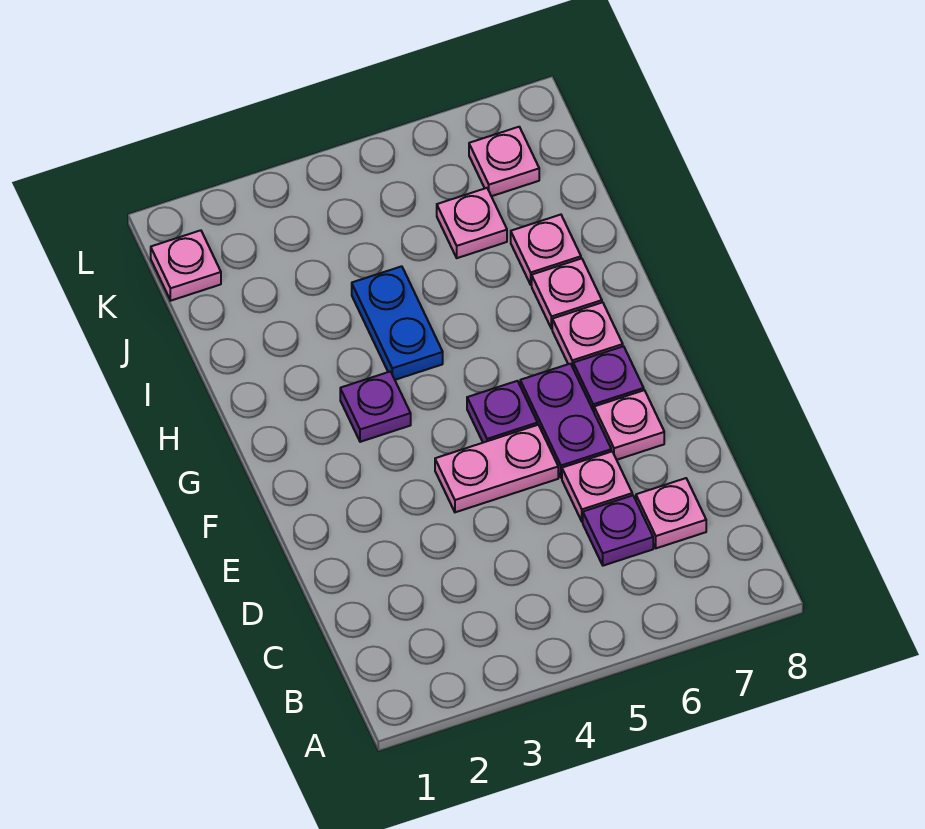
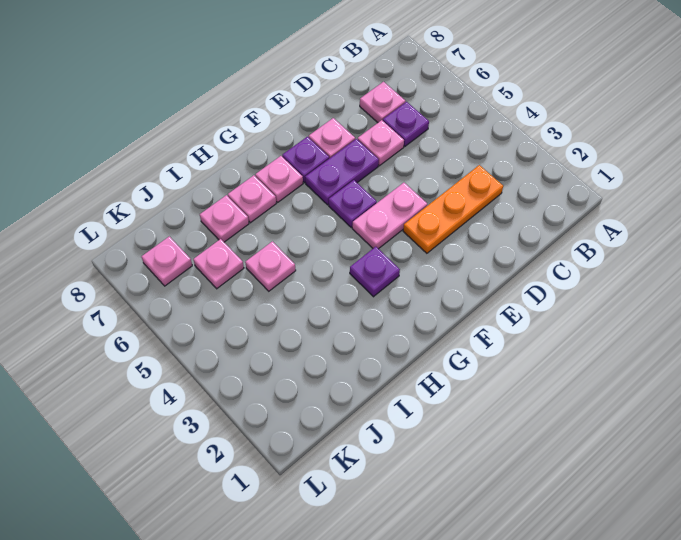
none -> orange plate C3:E3 level 1
pink plate E4:E5 level 1 -> pink plate E4:F4 level 1
blue plate H4:I4 level 1 -> none
pink plate K1 level 1 -> pink plate I5 level 1

